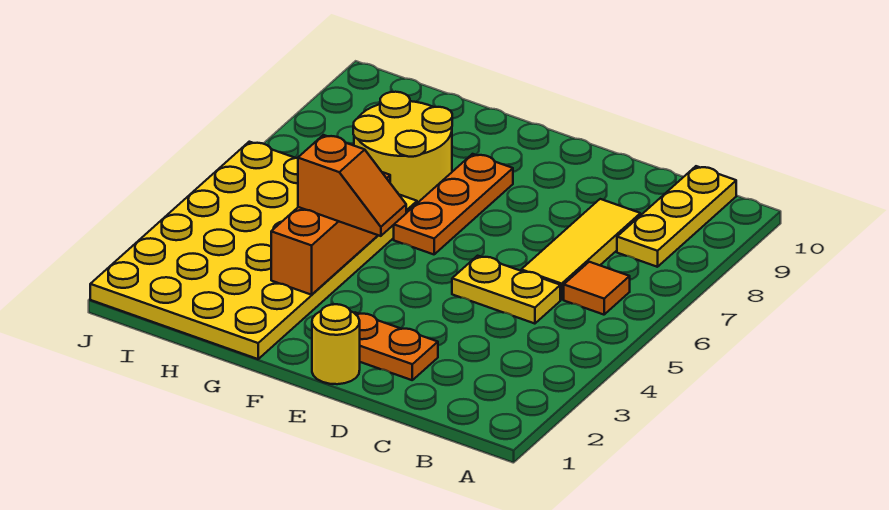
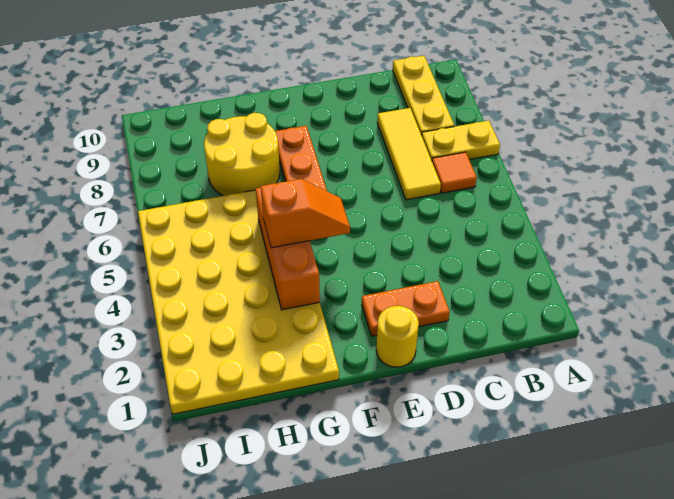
yellow plate C5:D5 level 1 -> yellow plate A7:B7 level 1

